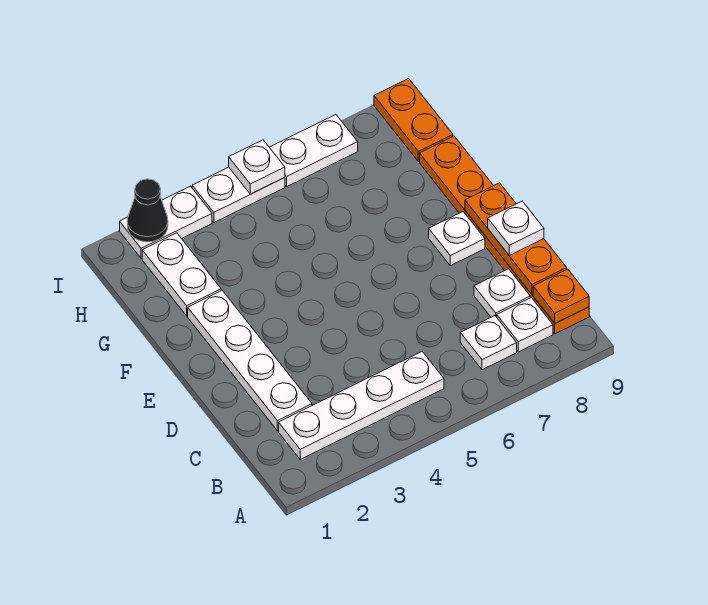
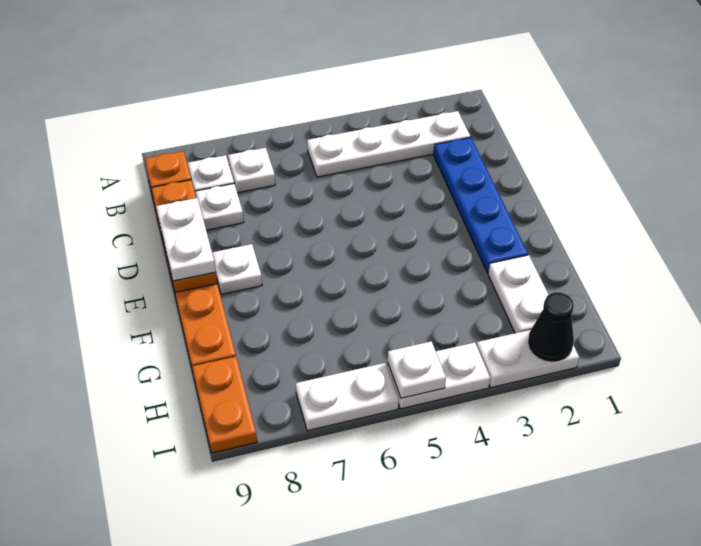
white plate C2:F2 level 1 -> blue plate C2:F2 level 1
white plate D9 level 3 -> white plate D9:E9 level 3

